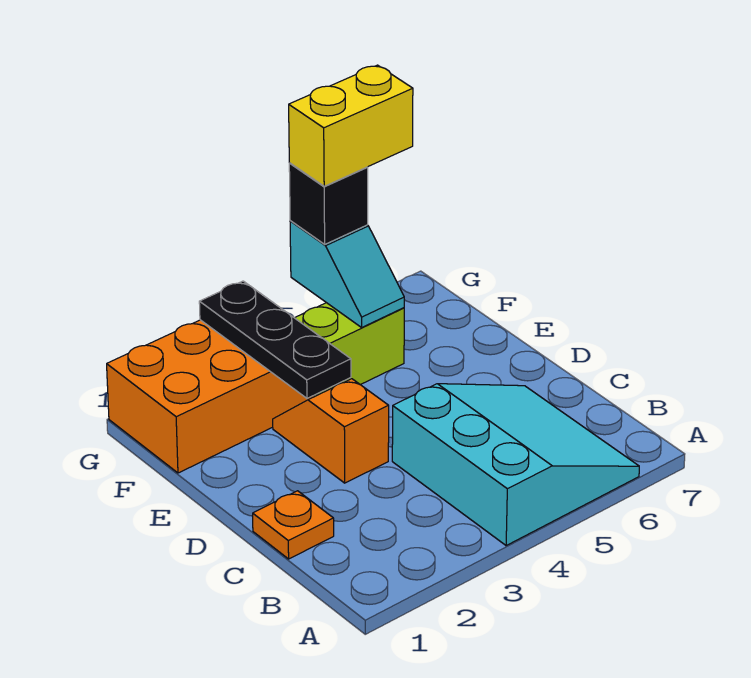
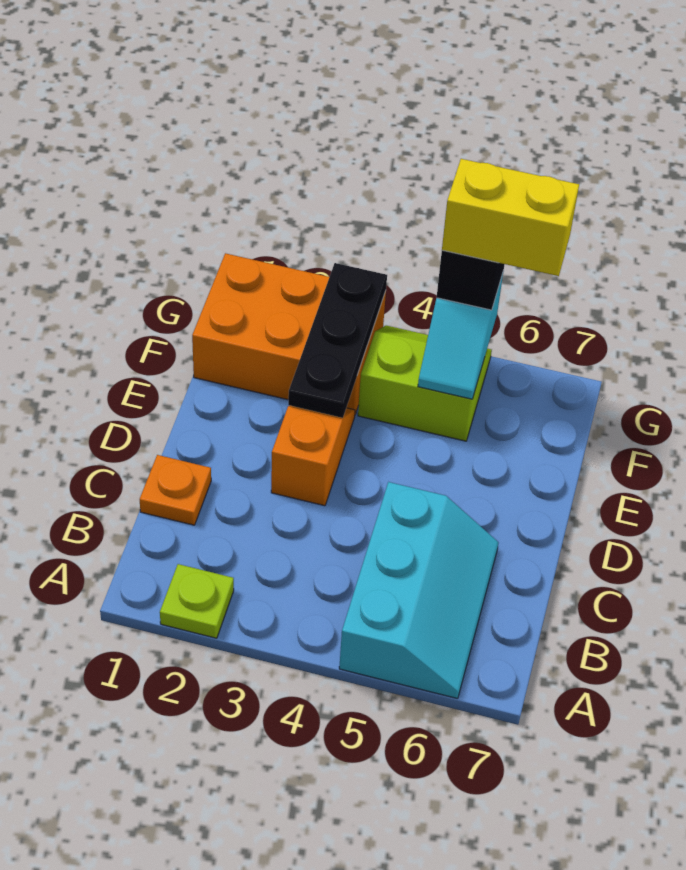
none -> lime plate A2 level 1
cyan slope A4:C6 level 1 top 4 -> cyan slope A5:C6 level 1 top 5

